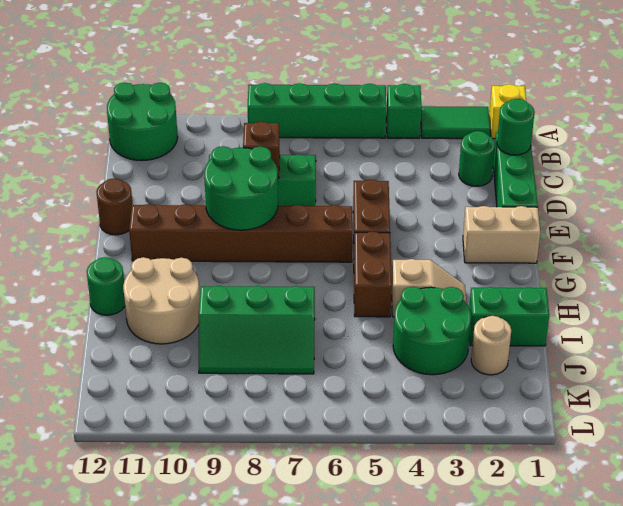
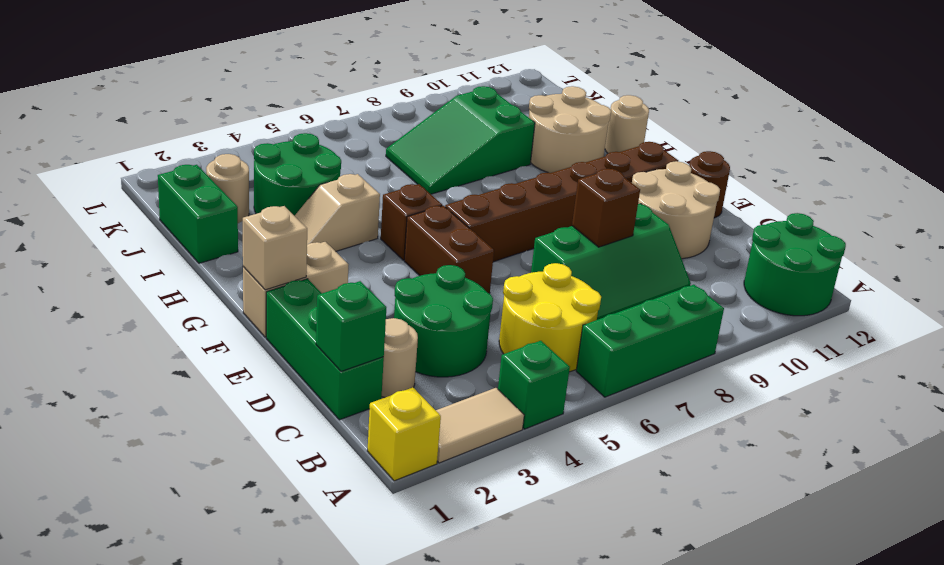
green tile A2:A3 level 1 -> tan tile A2:A3 level 1
green brick A5:A8 level 1 -> green brick A6:A8 level 1
none -> yellow round brick B5:C6 level 1
green round brick C1 level 2 -> green brick C1 level 2
green round brick C2 level 1 -> tan round brick C2 level 1
none -> tan round brick D10:E11 level 1
green round brick E8:F9 level 2 -> green round brick C3:D4 level 1
none -> tan brick F1 level 2
brown brick G5:H5 level 1 -> brown brick G5 level 1
green round brick H12 level 1 -> tan round brick H12 level 1
green brick I1:I2 level 1 -> green brick I1:J1 level 1
green slope I7:J9 level 1 top I -> green slope I7:J9 level 1 top 9

